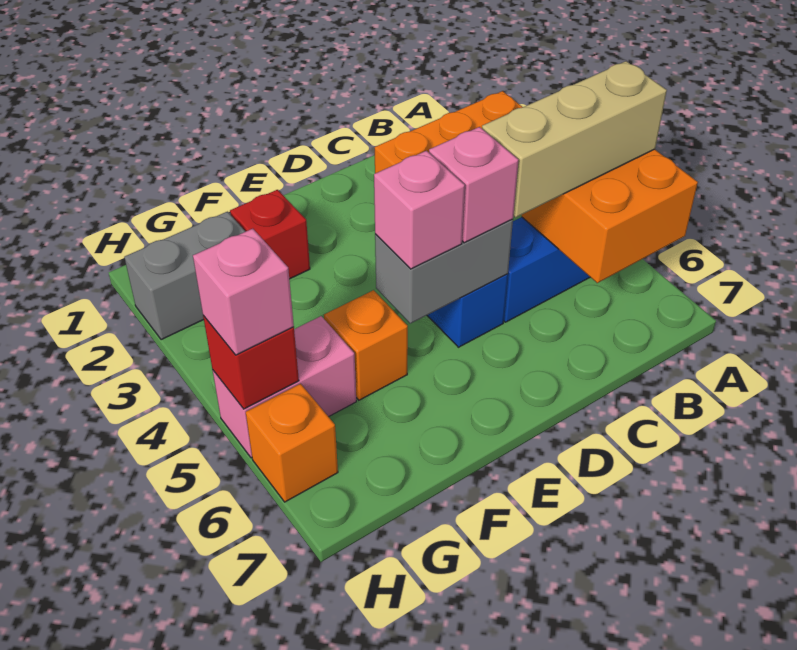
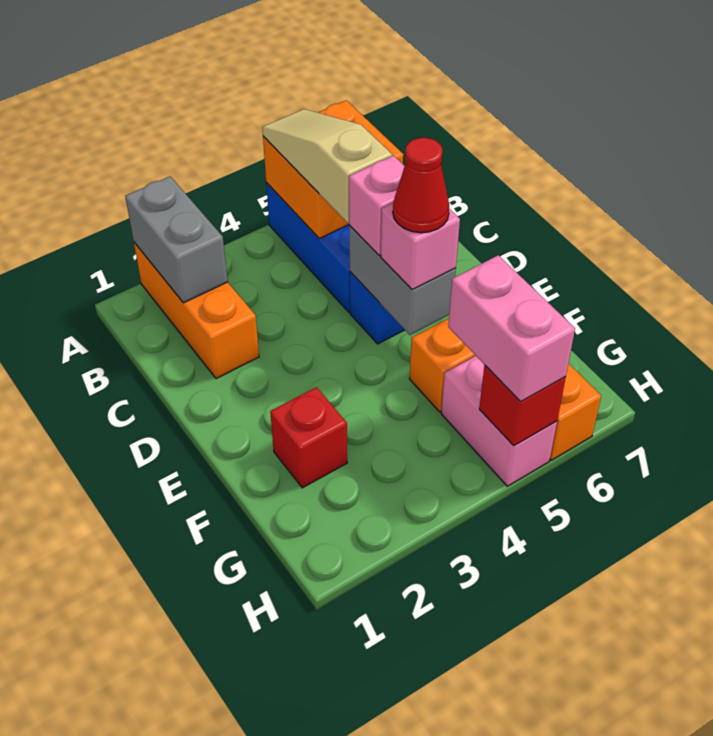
tan brick A5:C5 level 3 -> tan slope A5:C5 level 3 top C
none -> red cone E5 level 4
grey brick G2:H2 level 1 -> grey brick A2:B2 level 2
pink brick H5 level 3 -> pink brick G5:H5 level 3

